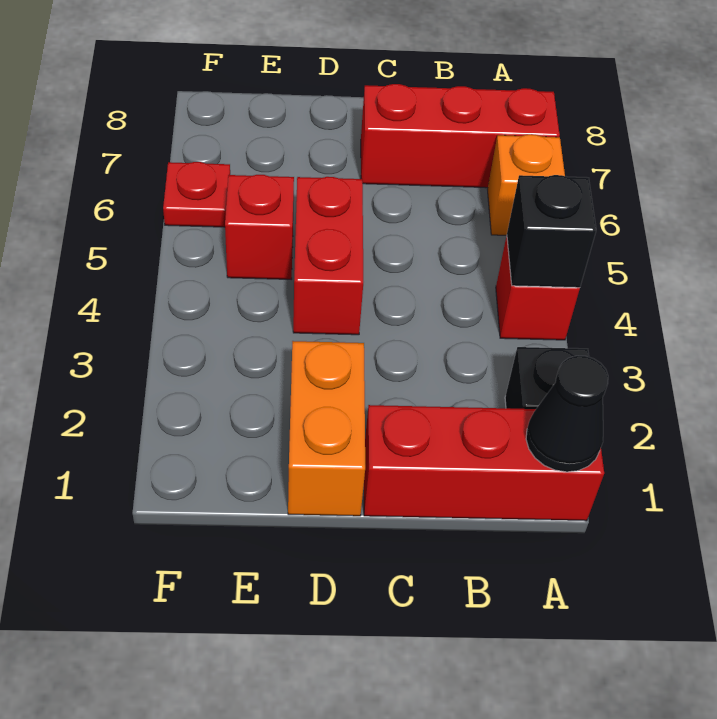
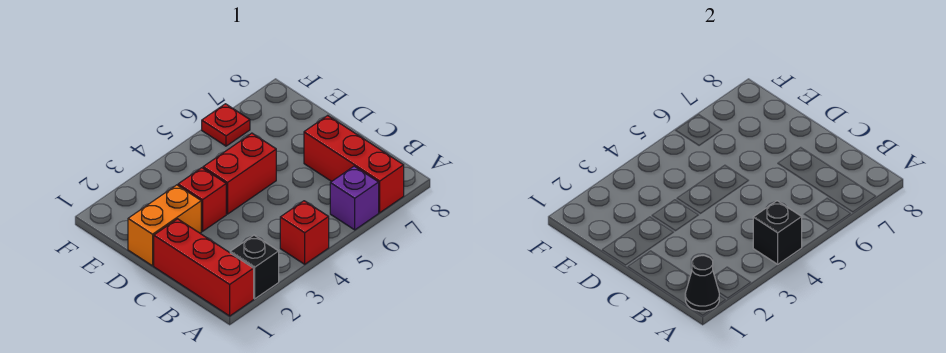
orange brick A6 level 1 -> purple brick A6 level 1
red brick E5 level 1 -> red brick D3 level 1

